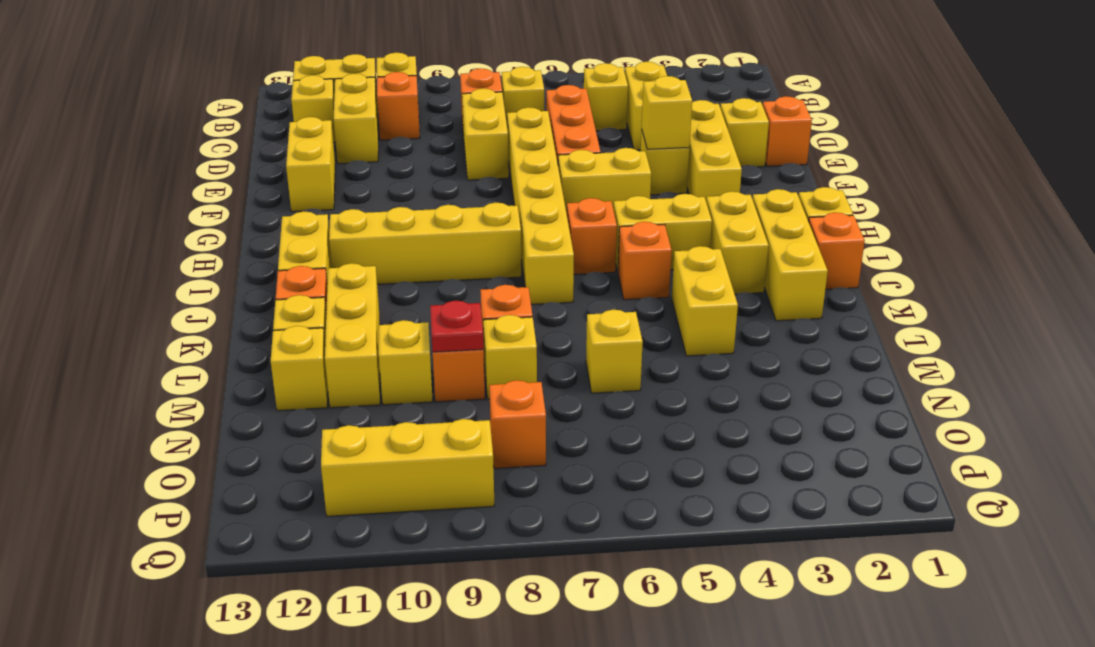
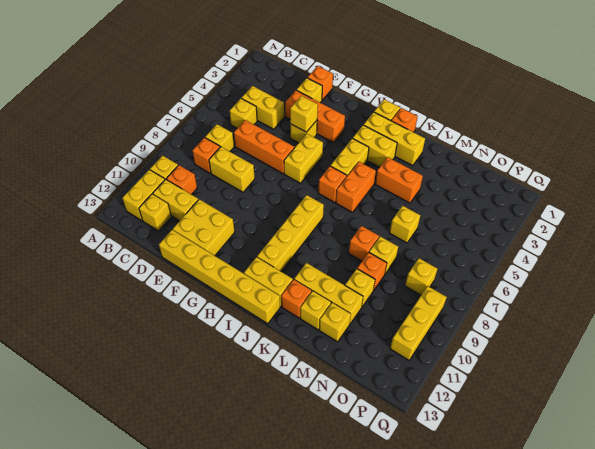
yellow brick E3:G3 level 1 -> orange brick E3:G3 level 1
yellow brick E7:J7 level 1 -> yellow brick E13:J13 level 1
yellow brick E12:F12 level 1 -> yellow brick E11:F12 level 1
orange brick J5 level 1 -> orange brick J5:J6 level 1
yellow brick K4:L4 level 1 -> orange brick K4:L4 level 1
red plate M9 level 2 -> none
orange brick O8 level 1 -> yellow brick O8 level 1

